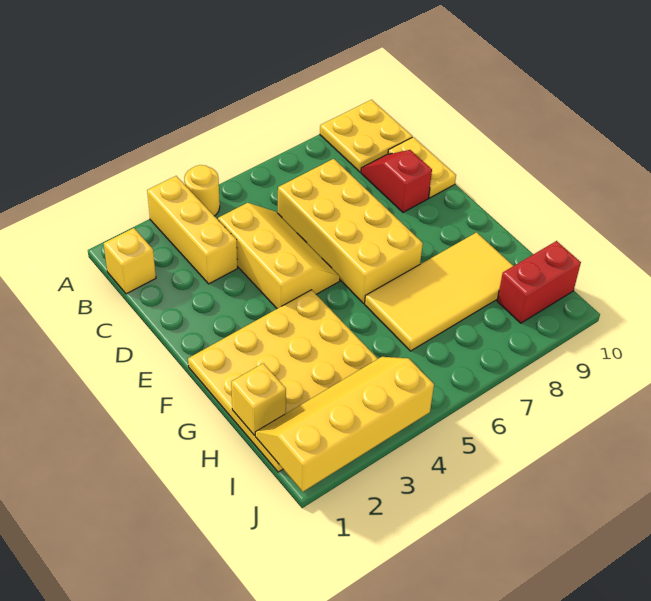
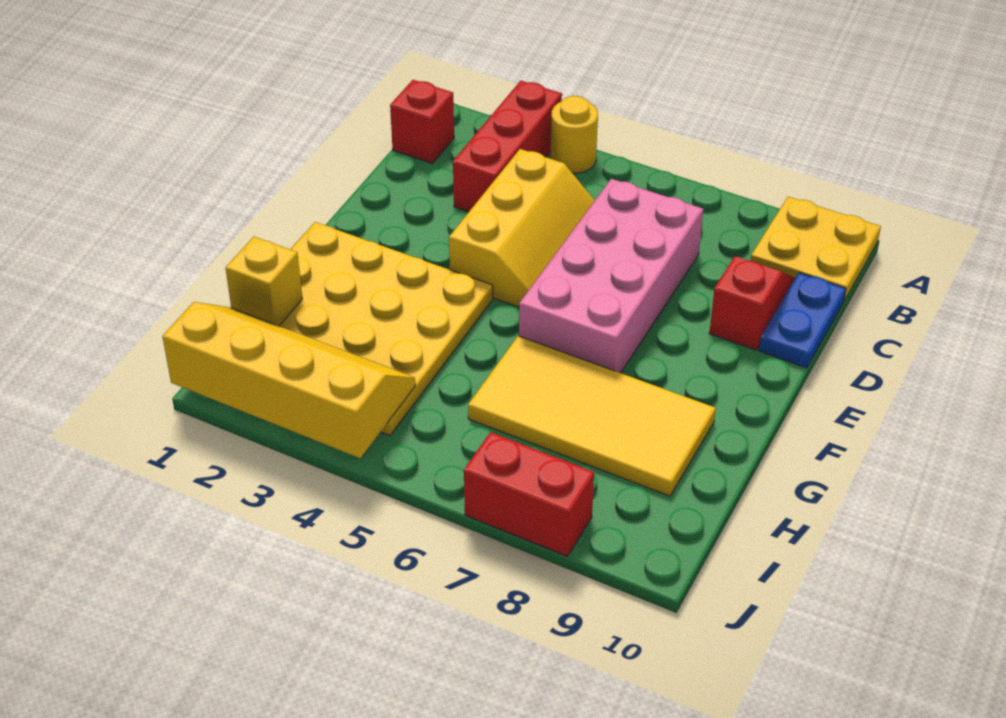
yellow brick A3:C3 level 1 -> red brick A3:C3 level 1
yellow brick B1 level 1 -> red brick B1 level 1
yellow brick C6:F7 level 1 -> pink brick C6:F7 level 1
yellow plate C10:D10 level 1 -> blue plate C10:D10 level 1
red brick I9:I10 level 1 -> red brick J7:J8 level 1

